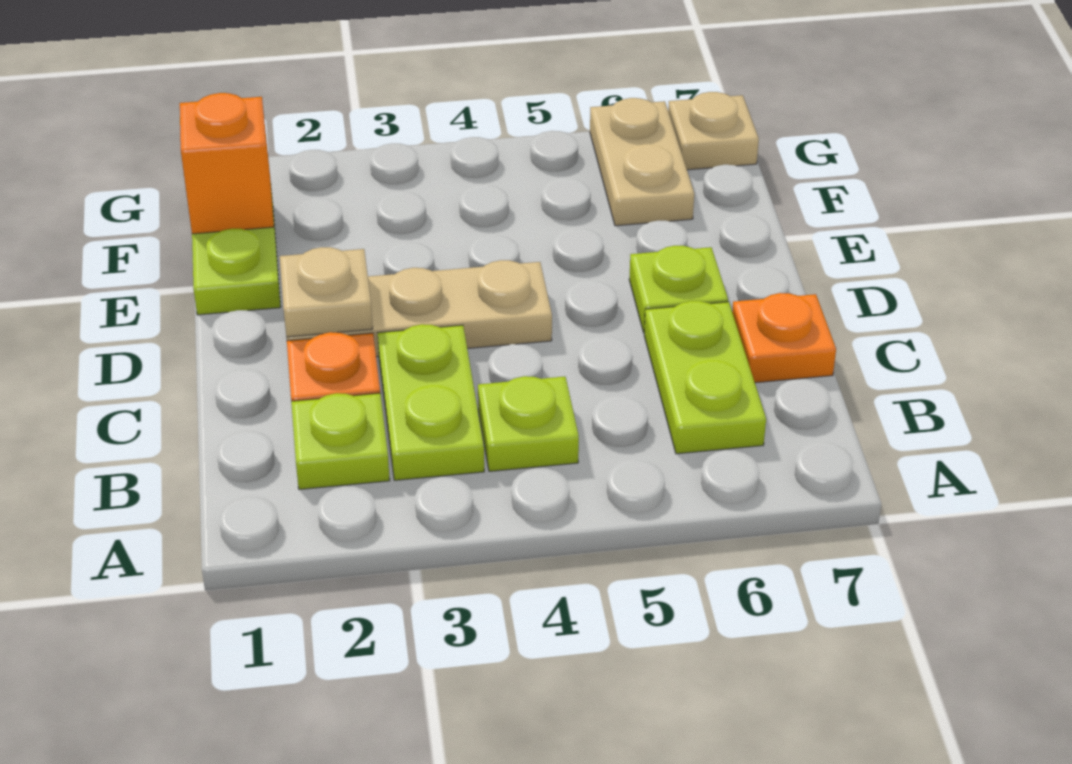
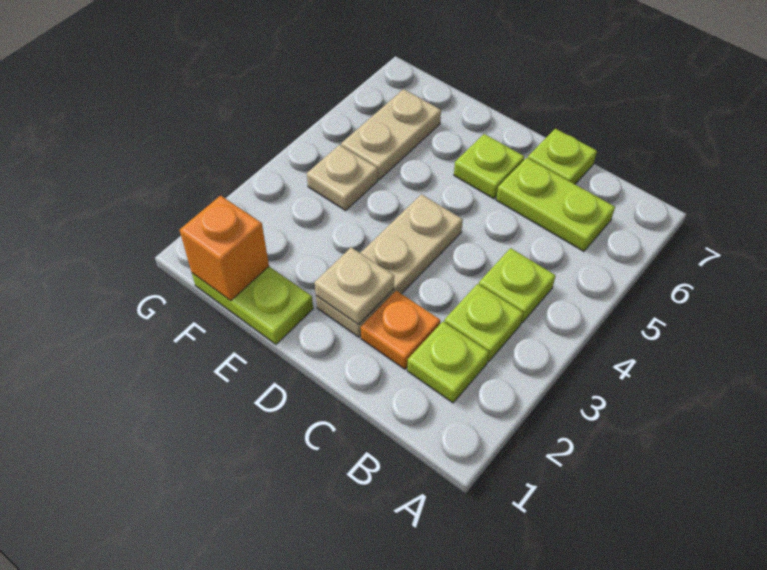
lime plate B3:C3 level 1 -> lime plate B3 level 1
orange plate C7 level 1 -> lime plate C7 level 1
tan plate F6:G6 level 1 -> tan plate F5:F6 level 1
tan plate G7 level 1 -> tan plate F4 level 1

